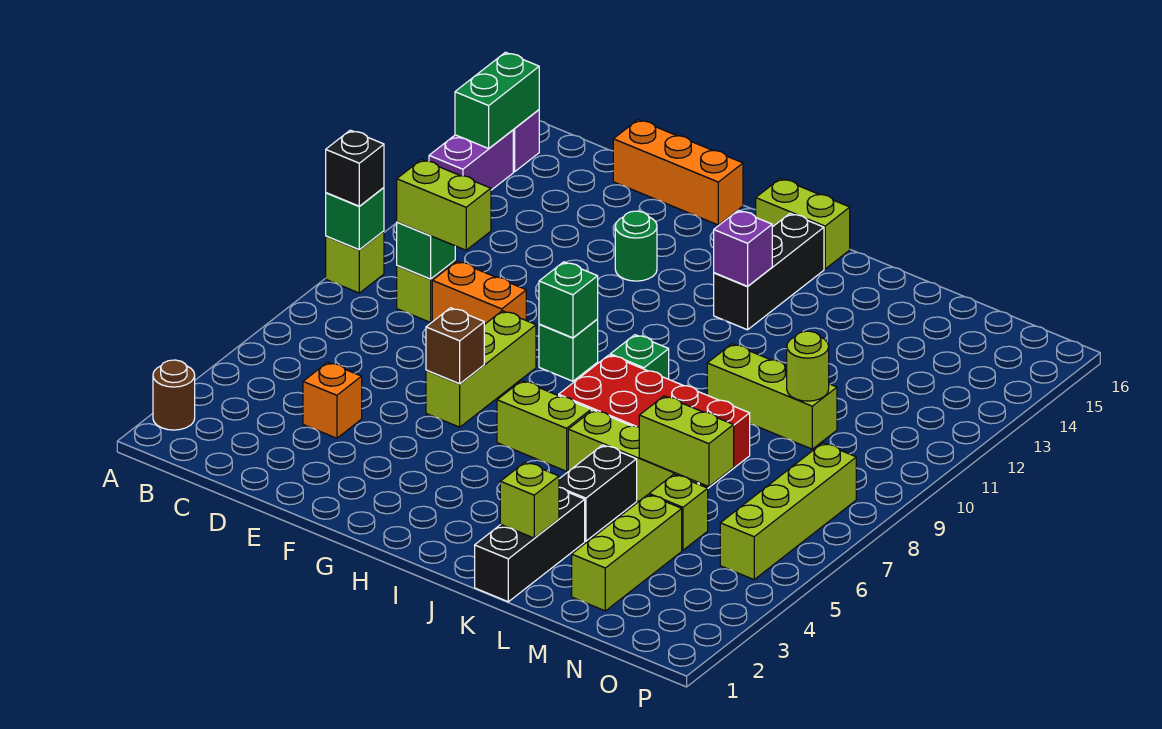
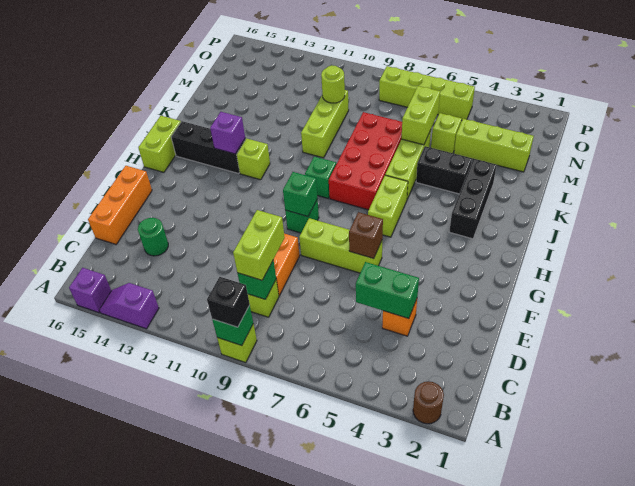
purple brick A13:A14 level 1 -> purple slope A13:A14 level 1 top 13
green brick A14:A15 level 2 -> green brick D4:D5 level 2
green round brick F13 level 1 -> green round brick D14 level 1
black brick K1:K3 level 1 -> black brick I3:K3 level 1
lime brick K2 level 2 -> lime brick I12 level 1

